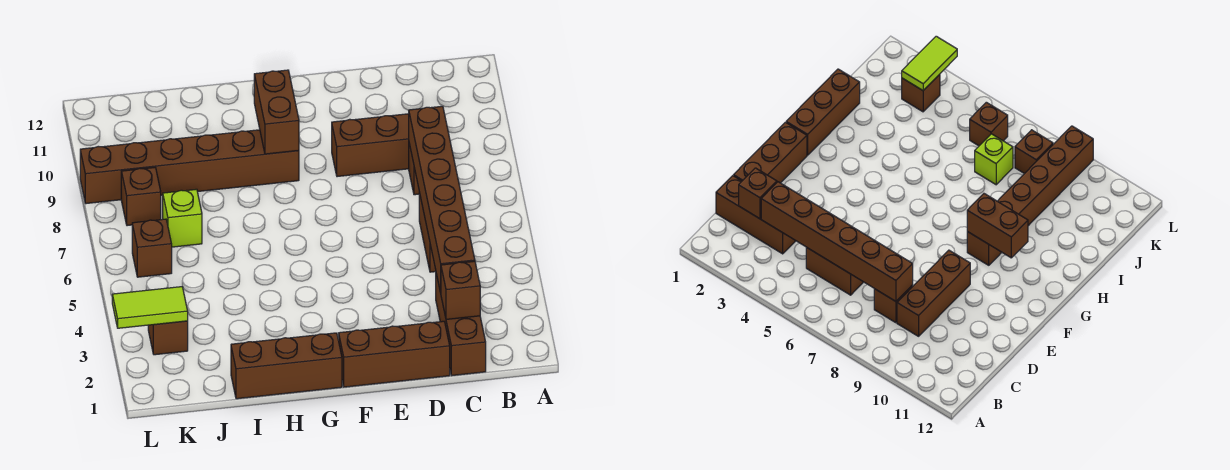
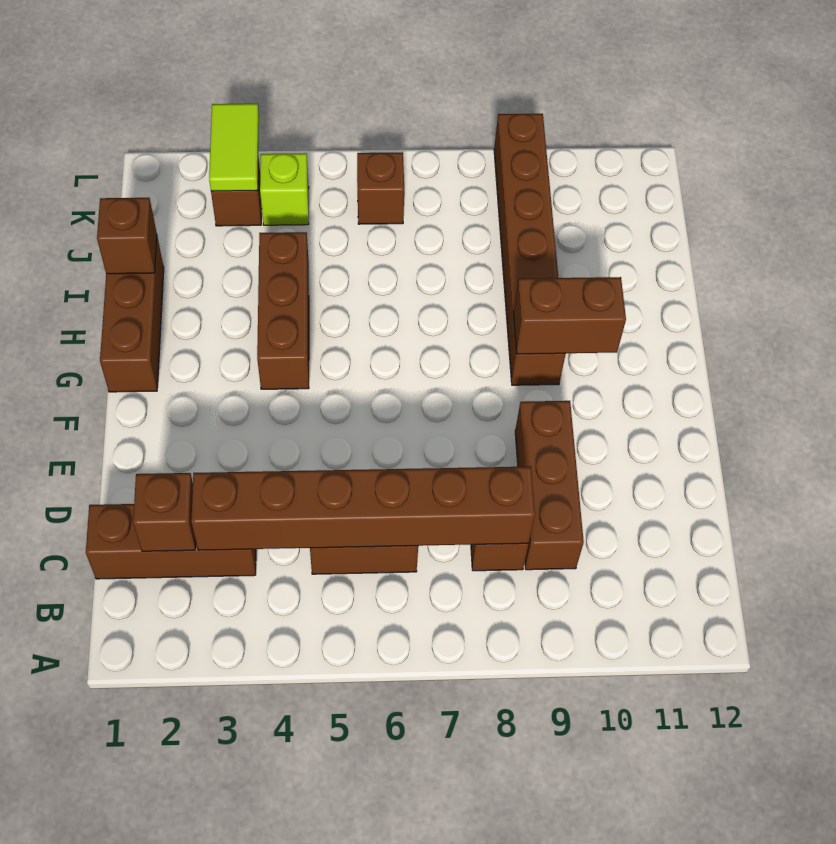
brown brick D1:F1 level 1 -> brown brick G4:I4 level 1
lime brick J7 level 1 -> lime brick K4 level 1
brown brick K8 level 1 -> brown brick I1 level 2

